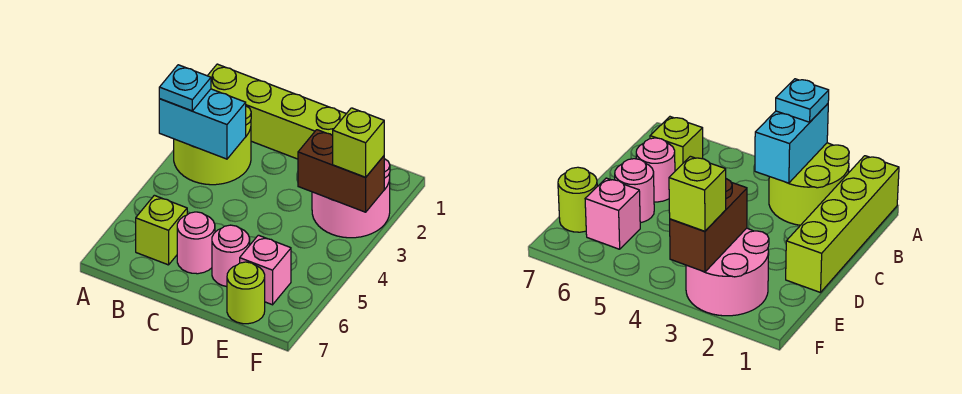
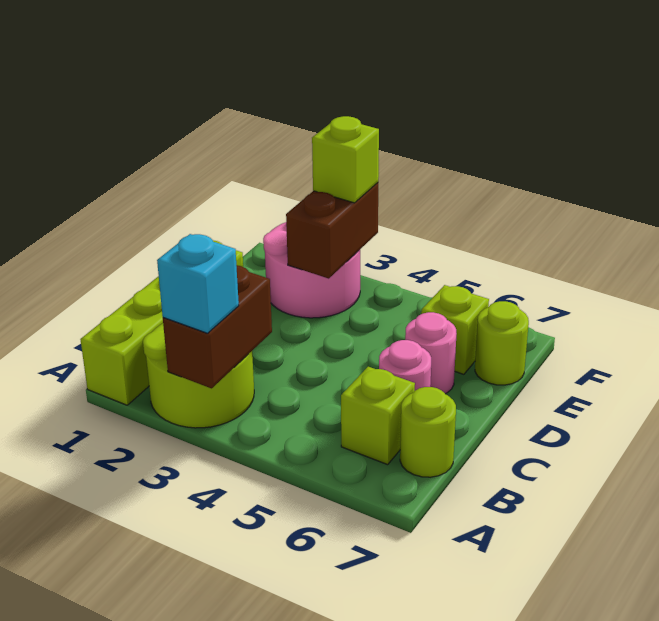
cyan brick A3:B3 level 2 -> brown brick A3:B3 level 2
cyan plate A3 level 3 -> cyan brick A3 level 3
none -> lime round brick B7 level 1
pink brick E6 level 1 -> lime brick E6 level 1

